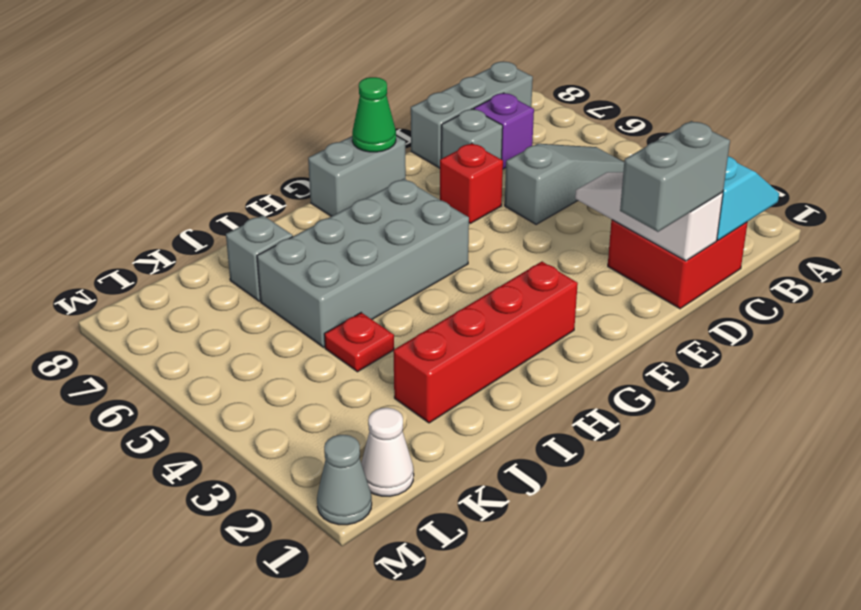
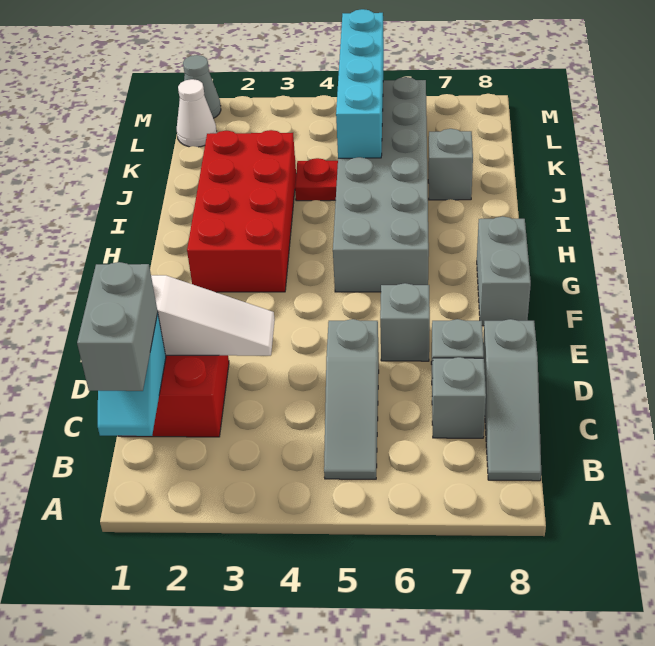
grey brick B8:D8 level 1 -> grey slope B8:D8 level 1 top D
purple brick C7 level 1 -> grey brick C7 level 1
grey brick D1:E1 level 3 -> grey brick B1:C1 level 3
red brick E6 level 1 -> grey brick E6 level 1
green cone F8 level 2 -> none
red brick G2:J2 level 1 -> red brick G2:J3 level 1
grey brick G5:J6 level 1 -> grey brick G5:L6 level 1
none -> cyan brick J5:M5 level 2

